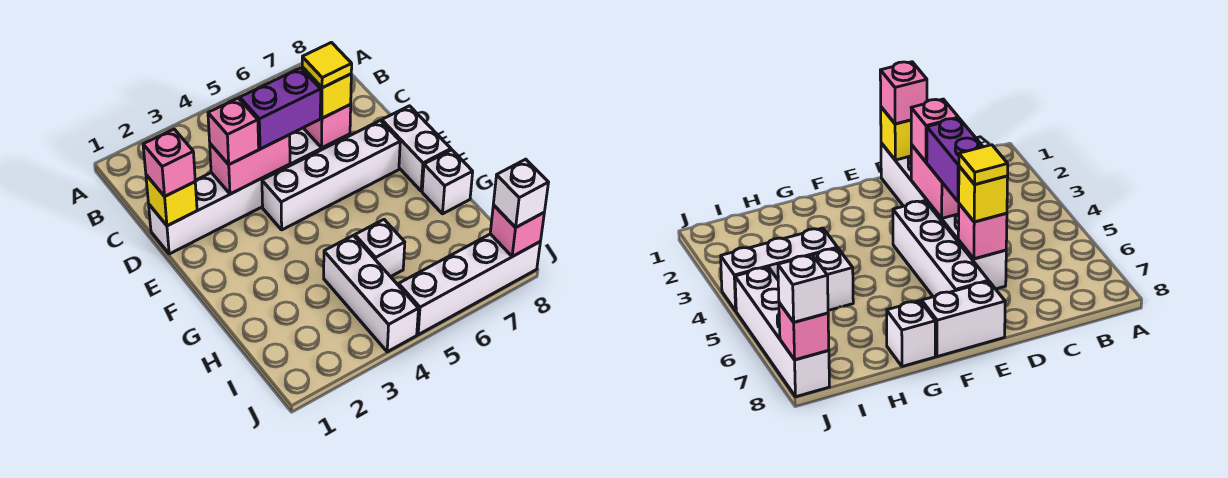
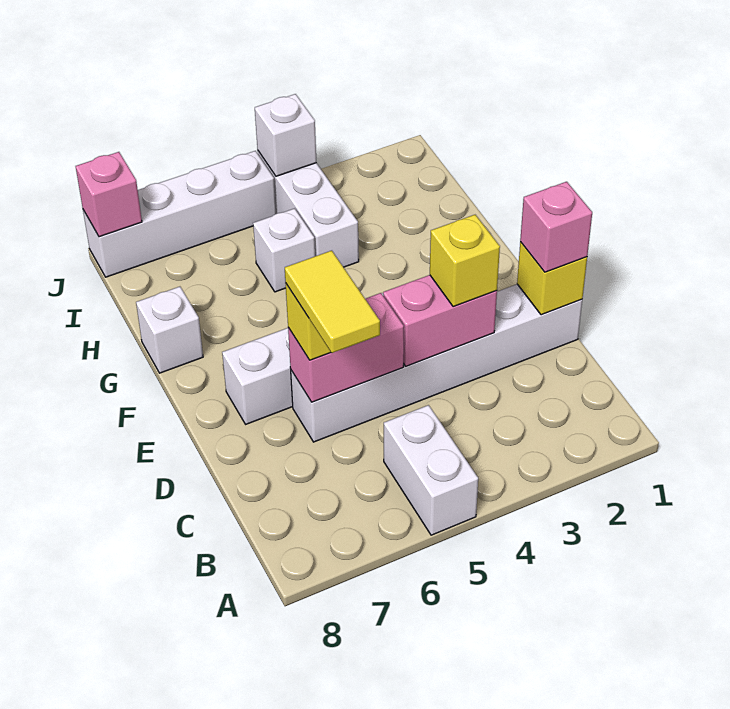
pink brick D3 level 3 -> yellow brick D3 level 3
purple brick D4:D5 level 3 -> none
pink brick D6 level 2 -> pink brick D5:D6 level 2
yellow tile D6 level 4 -> yellow tile C6:D6 level 4
white brick E8:F8 level 1 -> white brick A5:B5 level 1
white brick J8 level 3 -> white brick J4 level 2

